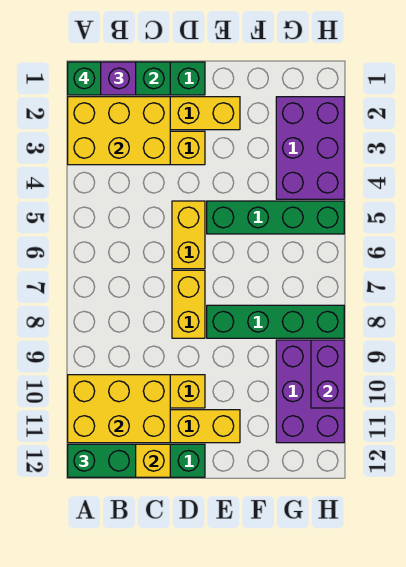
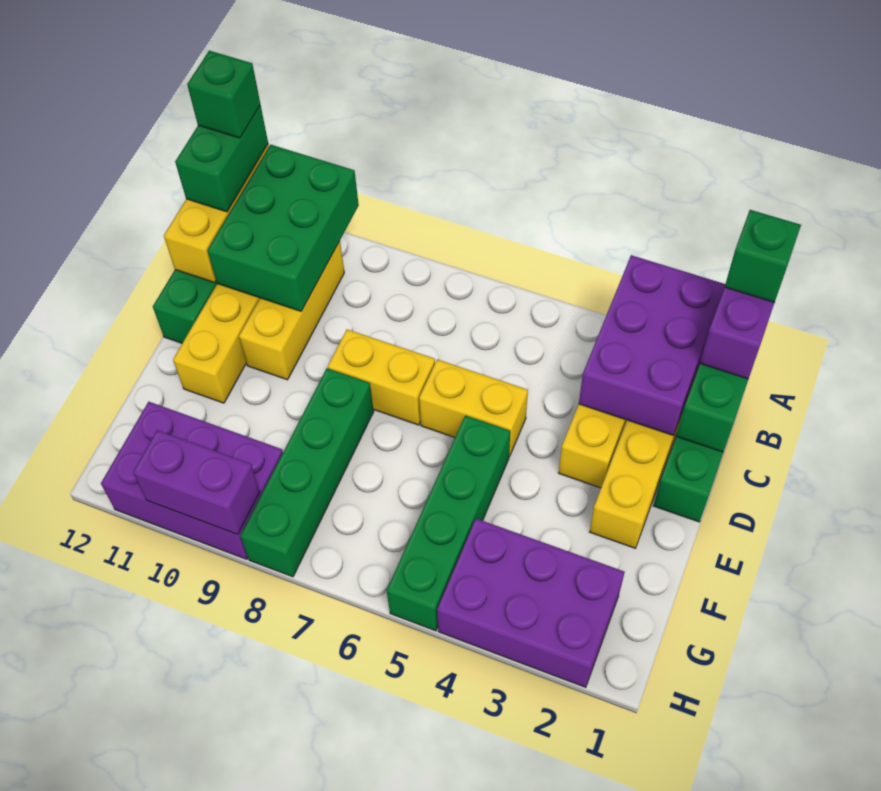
yellow brick A2:C3 level 2 -> purple brick A2:C3 level 2
yellow brick A10:C11 level 2 -> green brick A10:C11 level 2
none -> green brick A12 level 4

